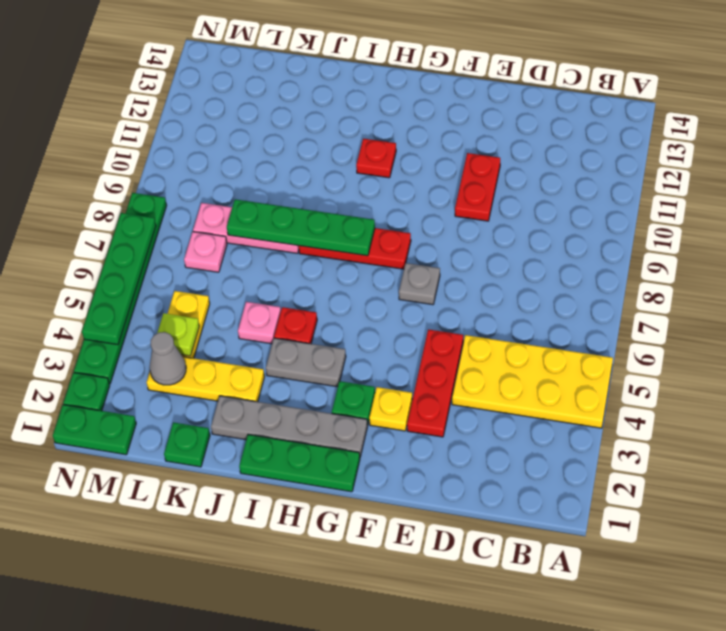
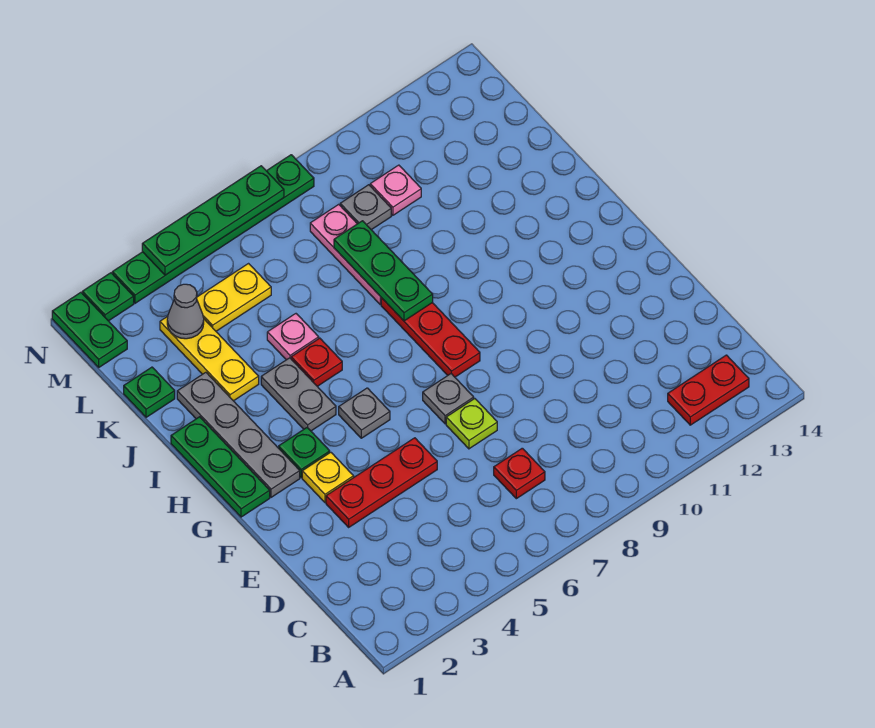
yellow plate A4:D5 level 1 -> none
red plate E10:E11 level 1 -> red plate B12:B13 level 1
none -> grey plate G5 level 1
green plate H8:K8 level 2 -> green plate I8:K8 level 2
red plate H11 level 1 -> red plate C7 level 1
lime plate L4 level 2 -> lime plate E7 level 1
pink plate L7 level 1 -> pink plate L10 level 1
none -> grey plate L9 level 1

